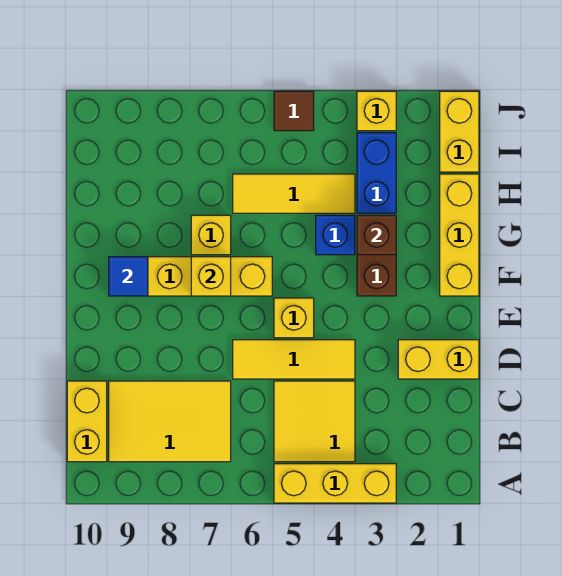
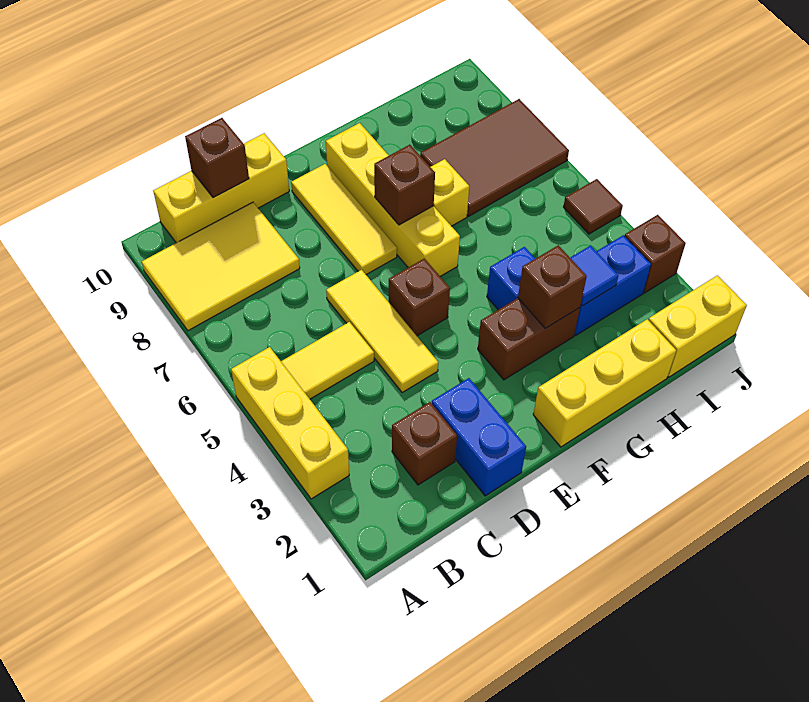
yellow tile B4:C5 level 1 -> yellow tile B5:C5 level 1
yellow tile B7:C9 level 1 -> yellow tile A8:C9 level 1
yellow brick B10:C10 level 1 -> yellow brick B10:D10 level 1
none -> brown brick C2 level 1
none -> brown brick C10 level 2
yellow brick D1:D2 level 1 -> blue brick D1:D2 level 1
yellow brick E5 level 1 -> brown brick E5 level 1
yellow brick F7 level 2 -> brown brick F7 level 2
blue tile F9 level 2 -> blue tile H3 level 2
yellow tile H4:H6 level 1 -> yellow tile E7:E9 level 1
none -> brown tile H7:J8 level 1
yellow brick J3 level 1 -> brown brick J3 level 1

